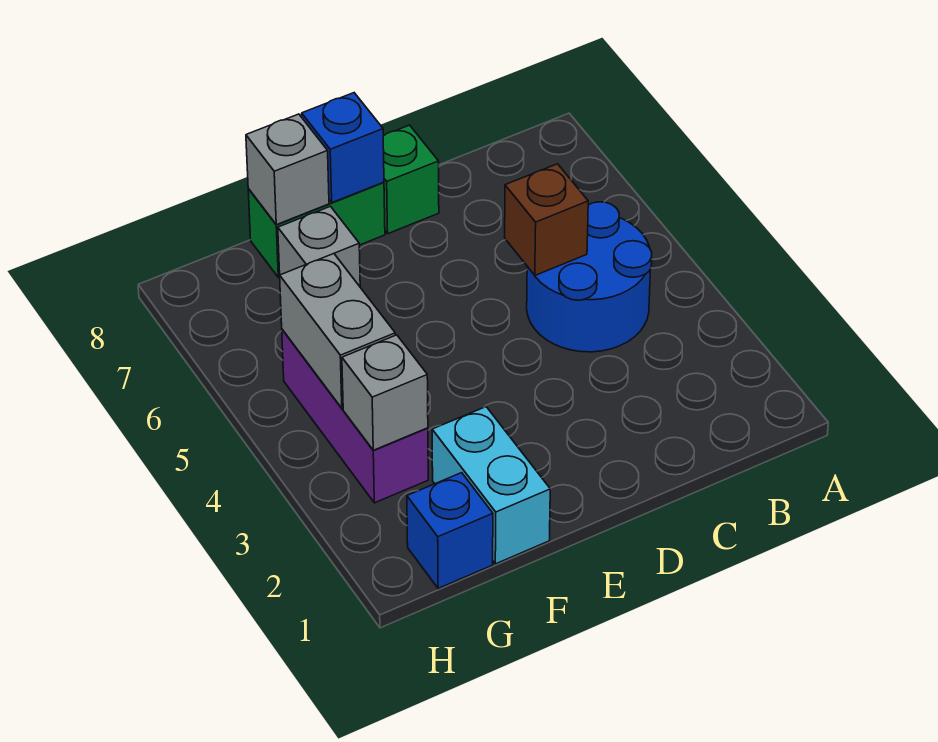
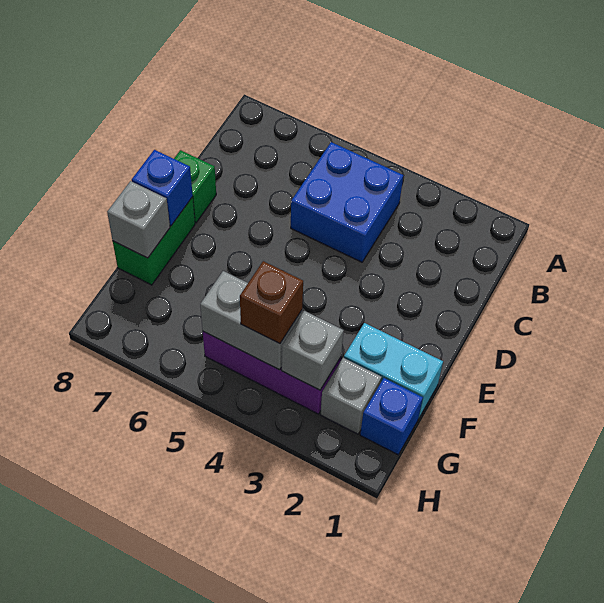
blue round brick B4:C5 level 1 -> blue brick B4:C5 level 1
brown brick C5 level 2 -> brown brick G4 level 3
grey brick F7 level 1 -> grey brick G2 level 1

